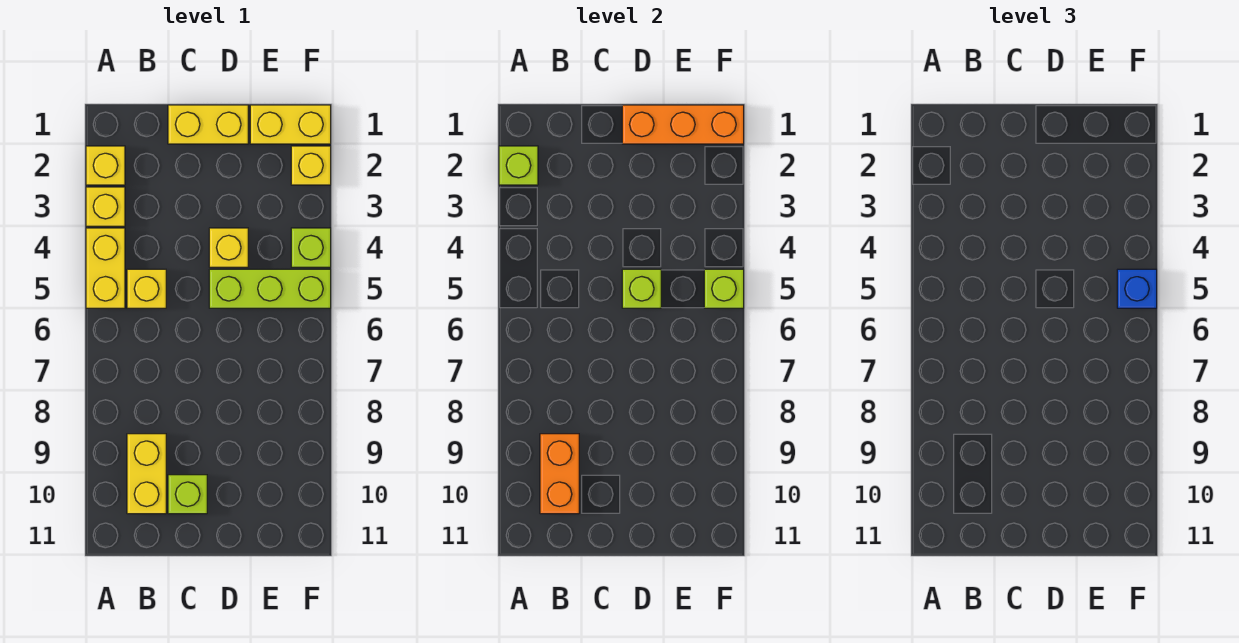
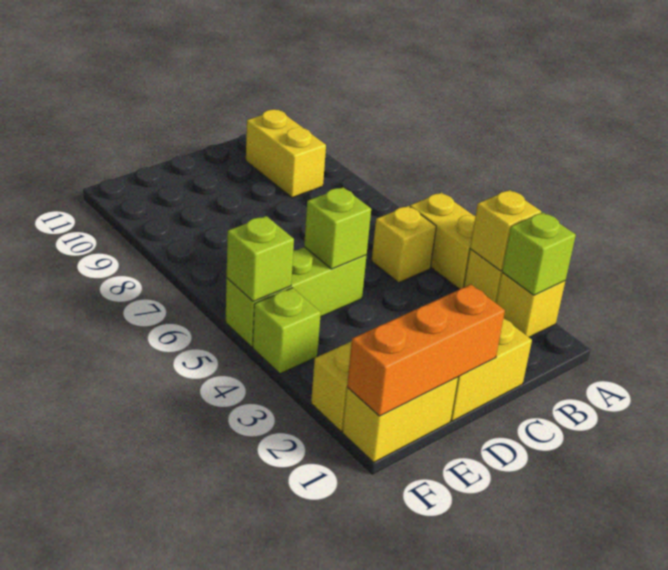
orange brick B9:B10 level 2 -> none
lime brick C10 level 1 -> none
yellow brick D4 level 1 -> yellow brick A3 level 2
blue brick F5 level 3 -> none

